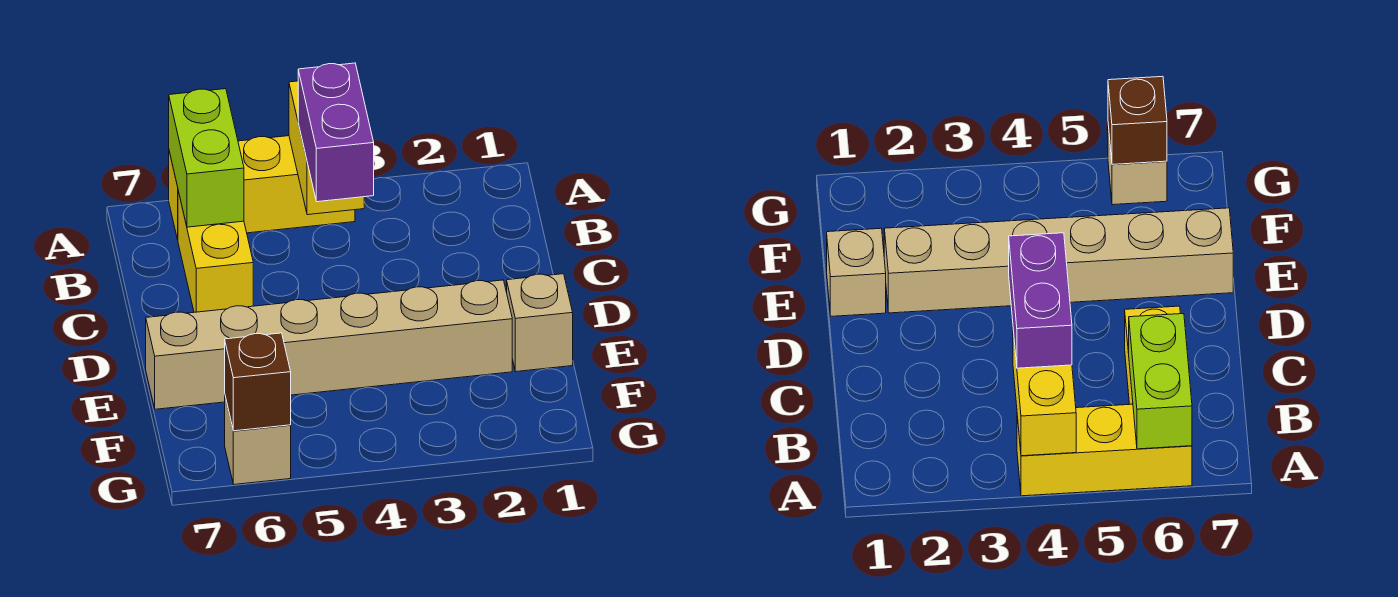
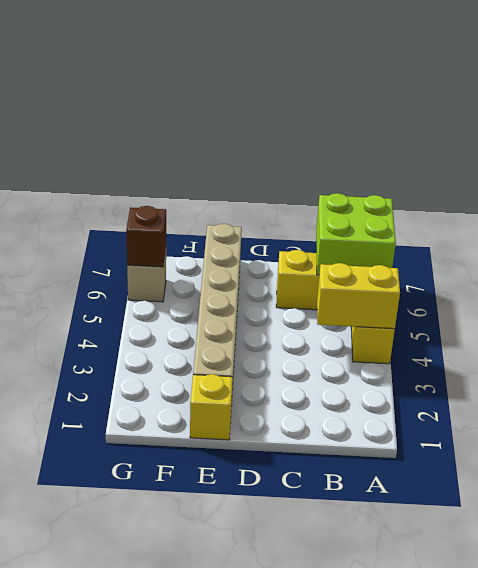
lime brick A6:B6 level 2 -> lime brick A6:B7 level 2
purple brick B4:C4 level 3 -> none
tan brick E1 level 1 -> yellow brick E1 level 1

